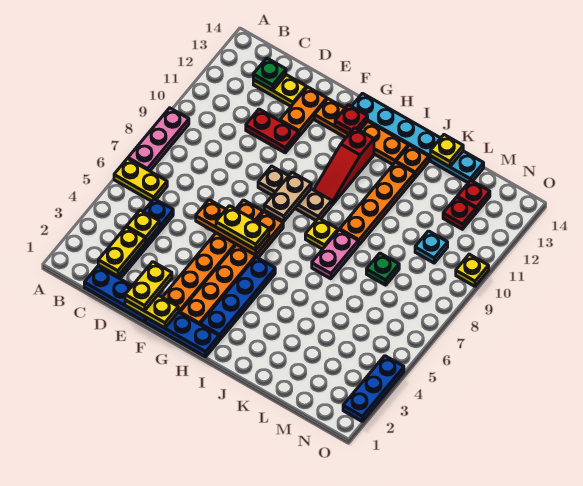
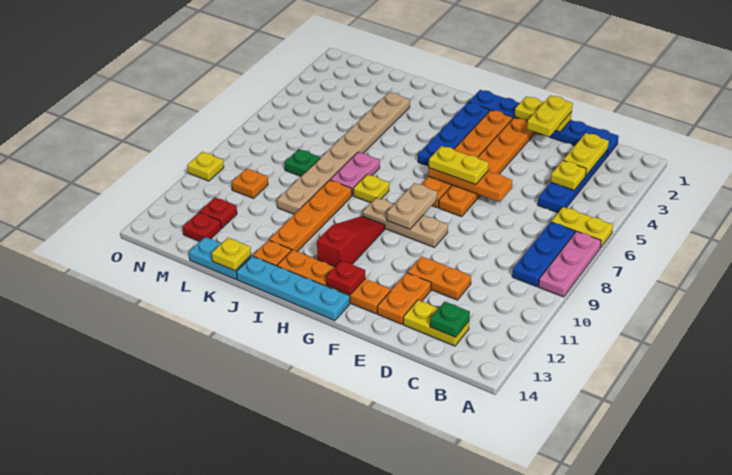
red plate D11:E11 level 1 -> orange plate D11:E11 level 1
none -> tan plate K3:K10 level 1
cyan plate M10 level 1 -> orange plate M10 level 1
blue plate O2:O4 level 1 -> blue plate B7:B9 level 1

